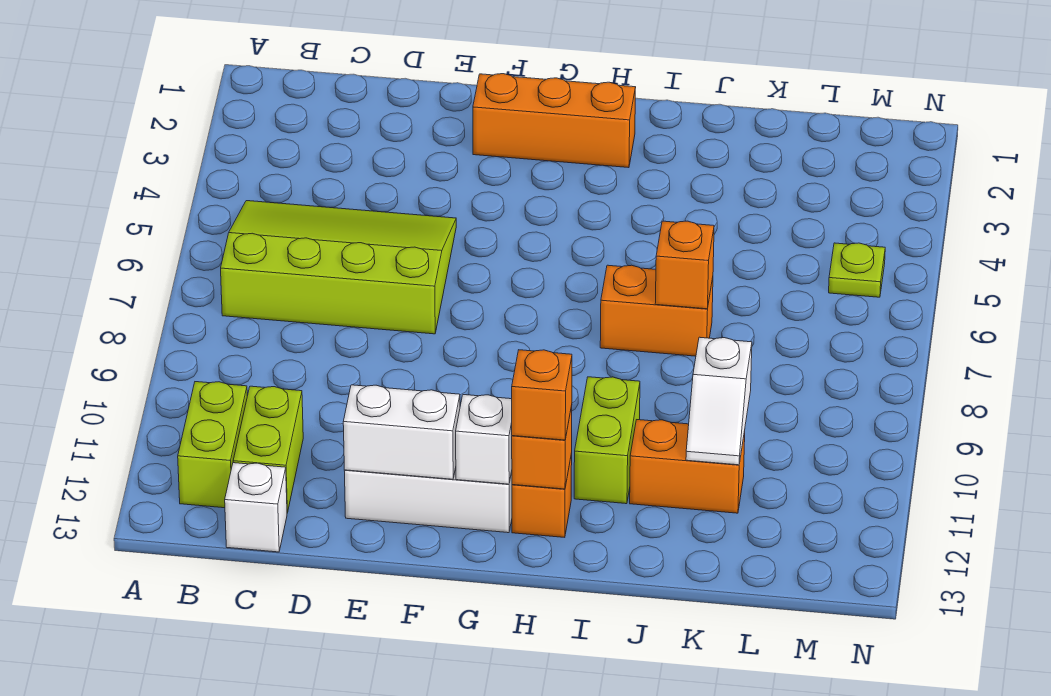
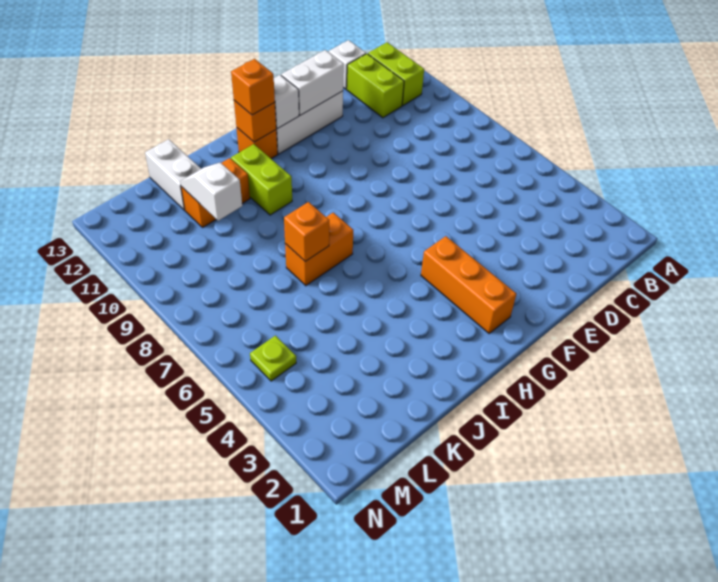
lime slope B5:E7 level 1 top 7 -> none
orange brick F2:H2 level 1 -> orange brick G2:G4 level 1
none -> white brick K12:K13 level 1

